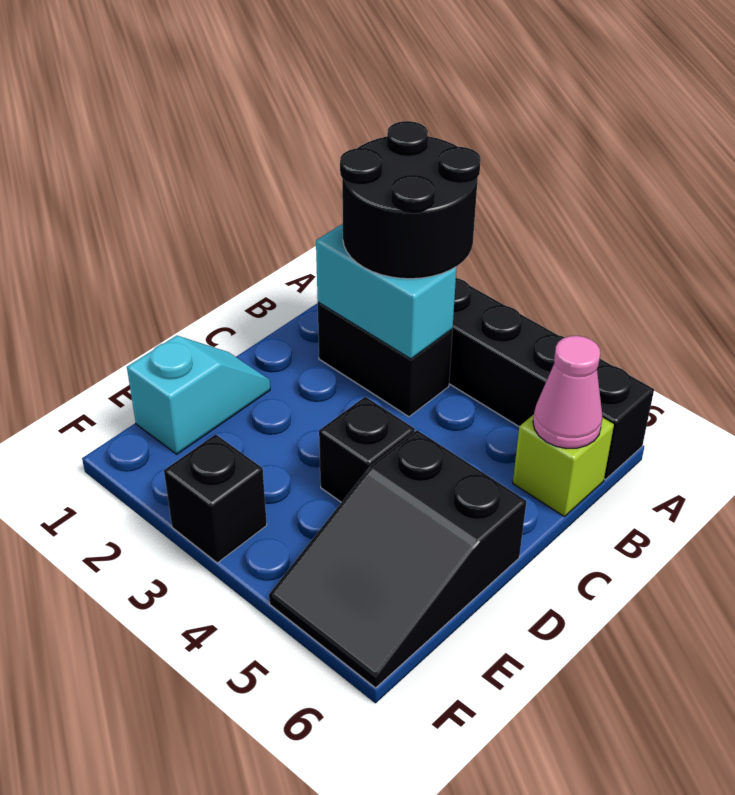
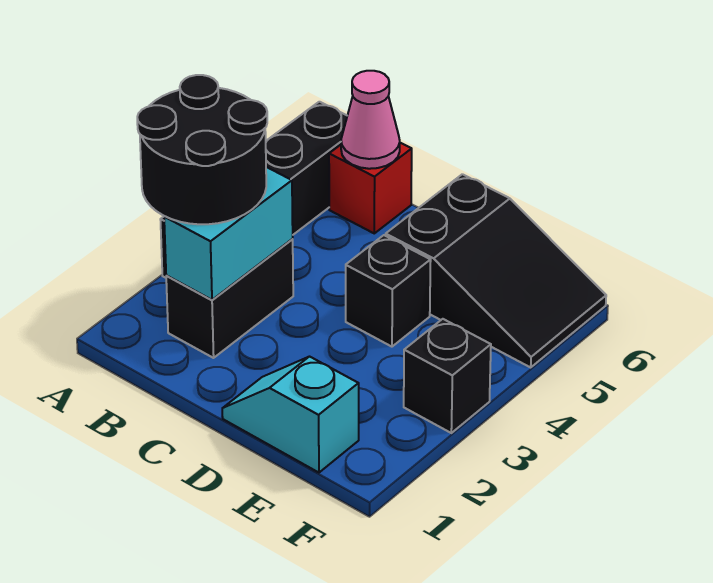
lime brick B6 level 1 -> red brick B6 level 1

